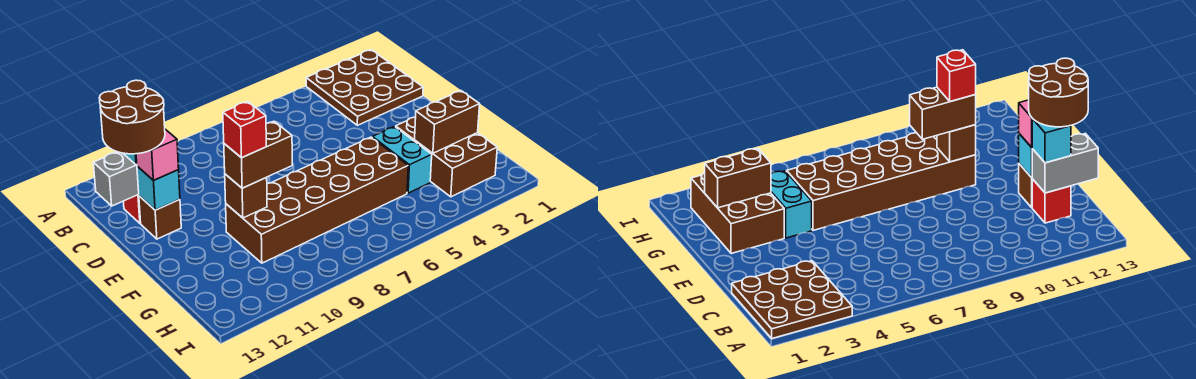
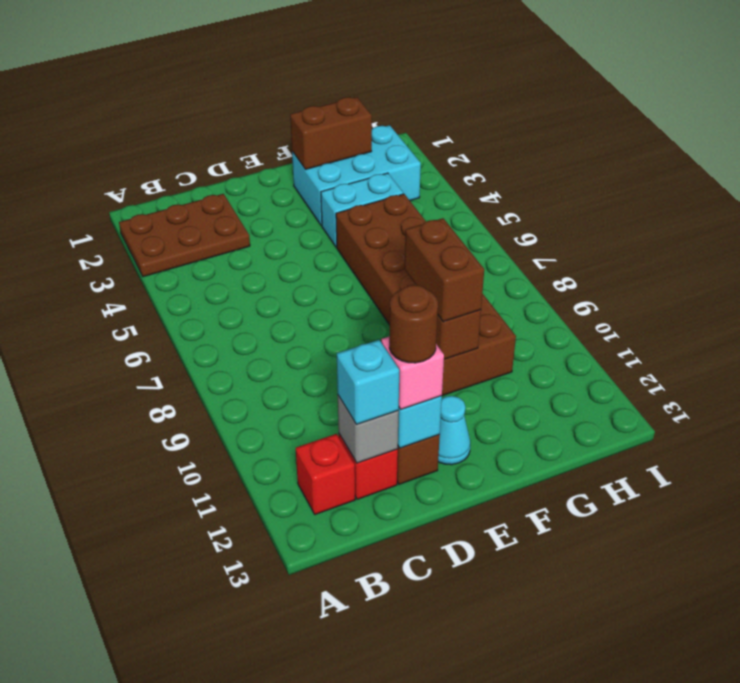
brown plate A1:C3 level 1 -> brown plate A2:C3 level 1
grey brick C12:C13 level 2 -> grey brick C12 level 2
brown round brick C12:D13 level 4 -> brown round brick D12 level 4
none -> cyan cone E12 level 1
brown brick F2:H3 level 1 -> cyan brick F2:H3 level 1
red brick F10 level 4 -> red brick B12 level 1
brown brick G2:G3 level 2 -> brown brick F2:G2 level 2

